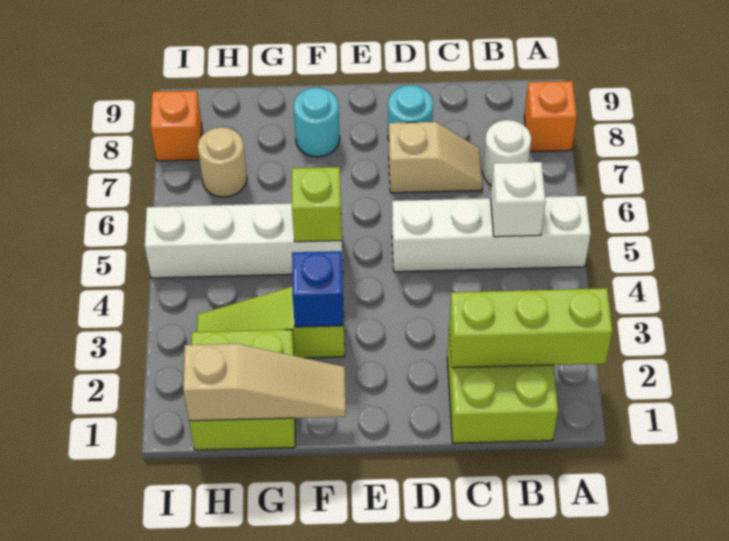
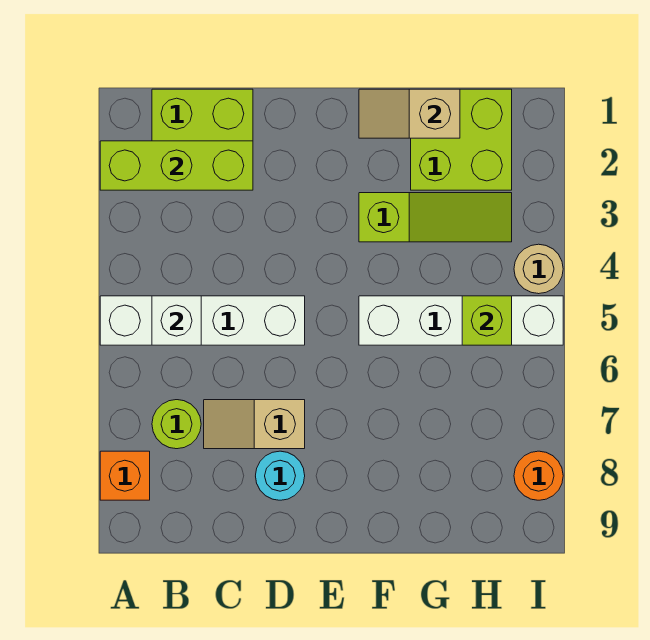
white round brick B7 level 1 -> lime round brick B7 level 1
tan slope F1:H1 level 2 top H -> tan slope F1:G1 level 2 top G
blue brick F3 level 2 -> none
lime brick F5 level 2 -> lime brick H5 level 2
cyan round brick F8 level 1 -> none
tan round brick H7 level 1 -> tan round brick I4 level 1
orange brick I8 level 1 -> orange round brick I8 level 1

